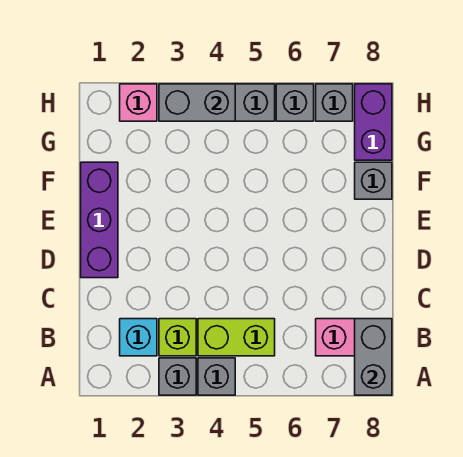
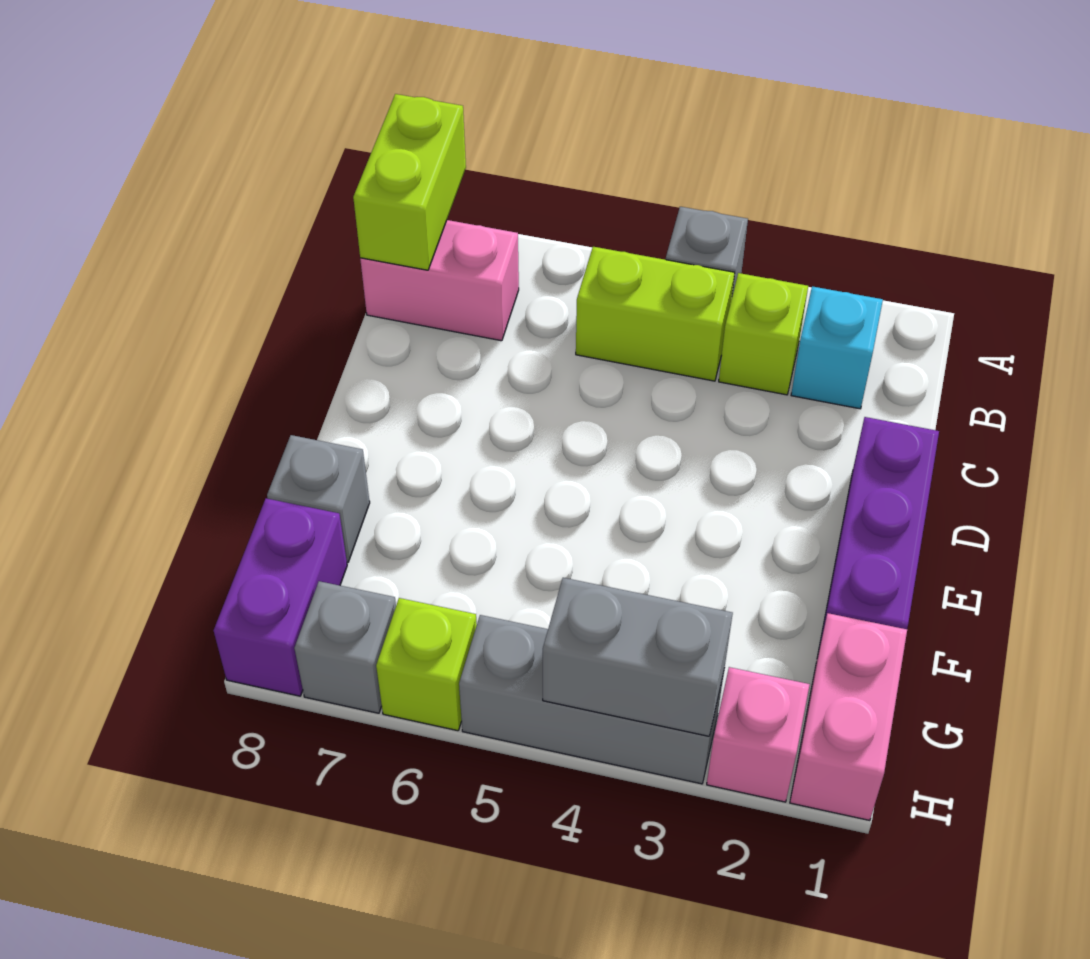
grey brick A3 level 1 -> none
grey brick A8:B8 level 2 -> lime brick A8:B8 level 2
none -> pink brick G1:H1 level 1
grey brick H6 level 1 -> lime brick H6 level 1

